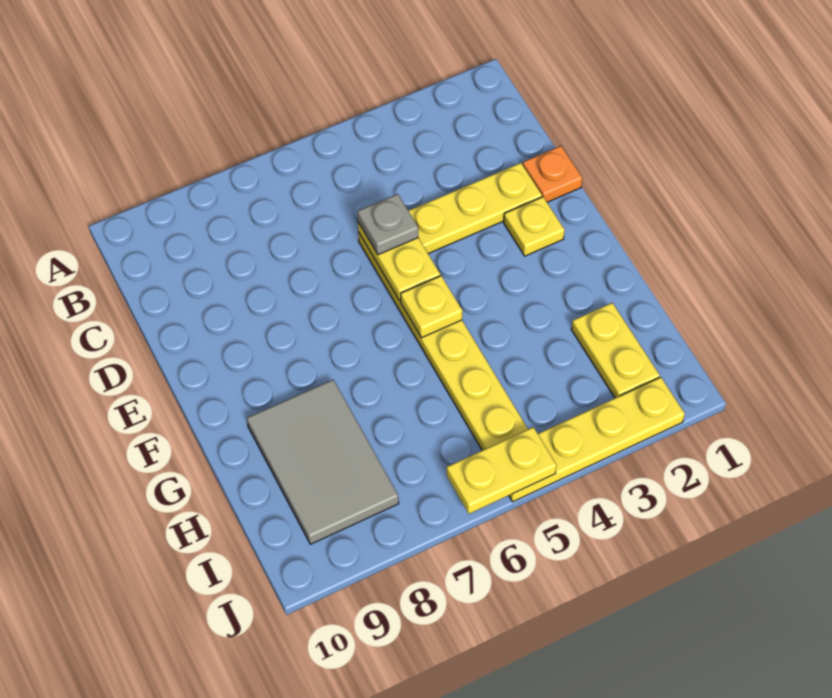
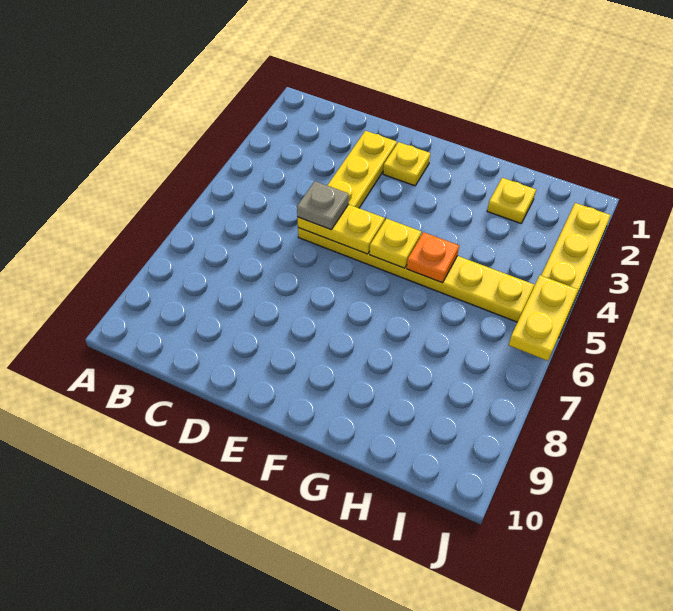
orange plate D1 level 1 -> orange plate G5 level 2
grey tile G8:I9 level 1 -> none
yellow plate H2:I2 level 1 -> yellow plate H2 level 1

